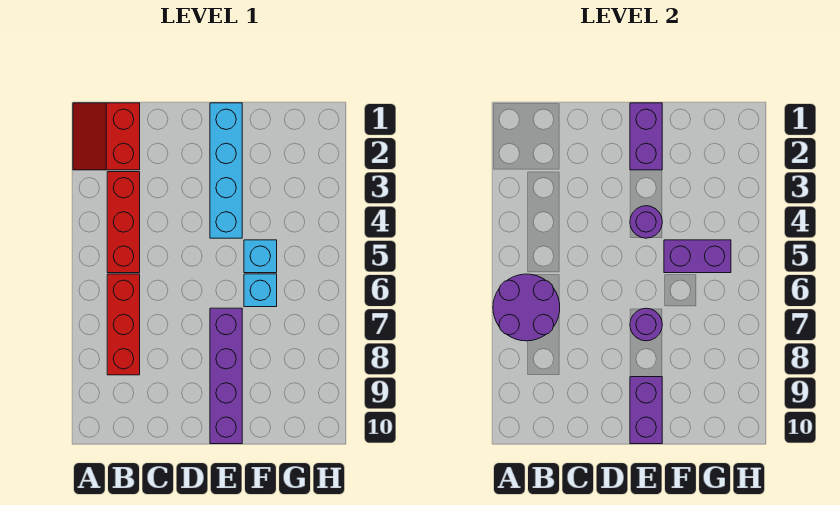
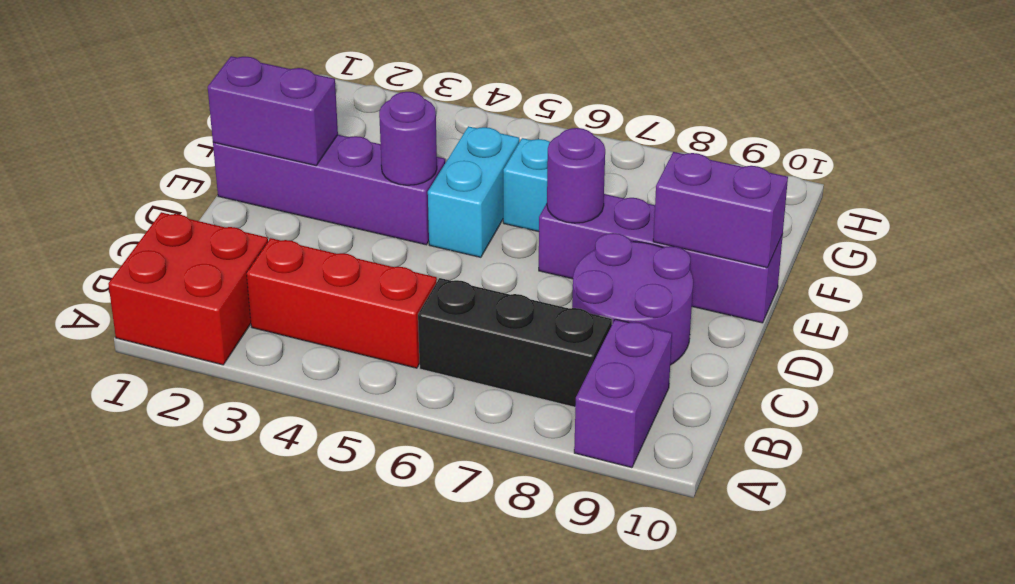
red slope A1:B2 level 1 top B -> red brick A1:B2 level 1
purple round brick A6:B7 level 2 -> purple round brick C8:D9 level 1
red brick B6:B8 level 1 -> black brick B6:B8 level 1
cyan brick E1:E4 level 1 -> purple brick E1:E4 level 1
cyan brick F5 level 1 -> cyan brick E5:F5 level 1
purple brick F5:G5 level 2 -> purple brick A9:B9 level 1

